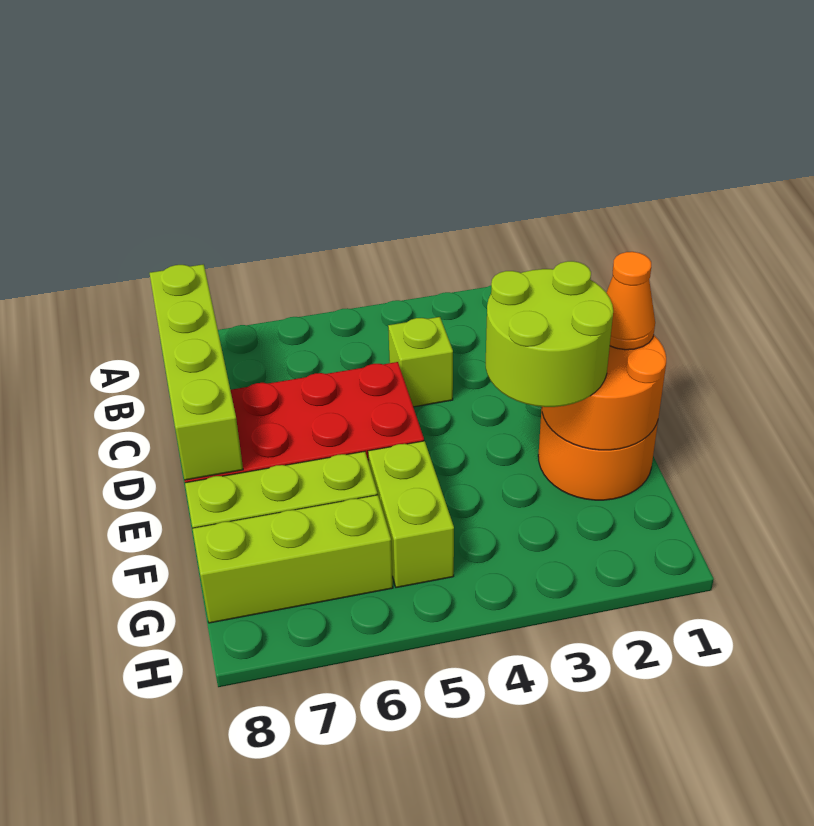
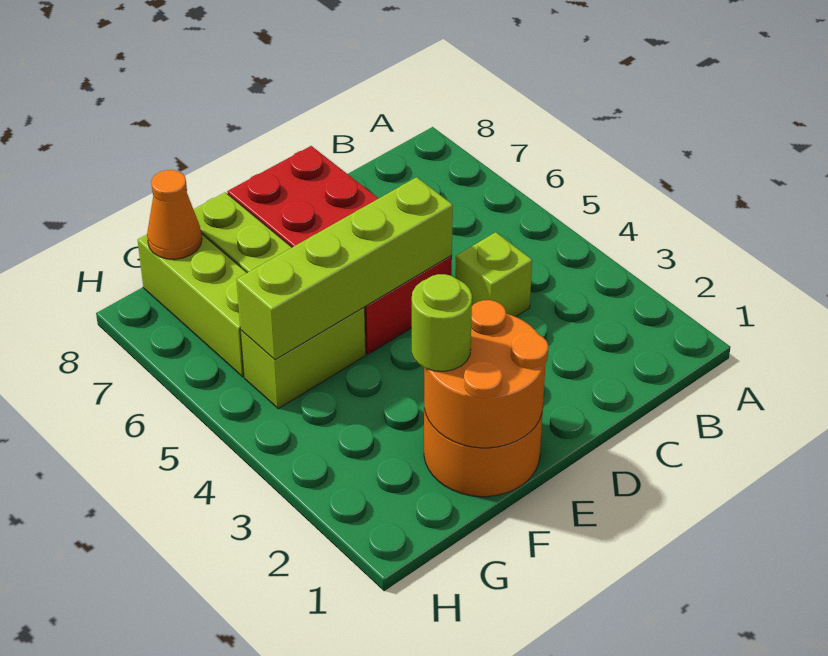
lime brick B8:E8 level 2 -> lime brick D5:G5 level 2
orange cone E1 level 3 -> orange cone G8 level 2
lime round brick E2:F3 level 3 -> lime round brick F2 level 3

